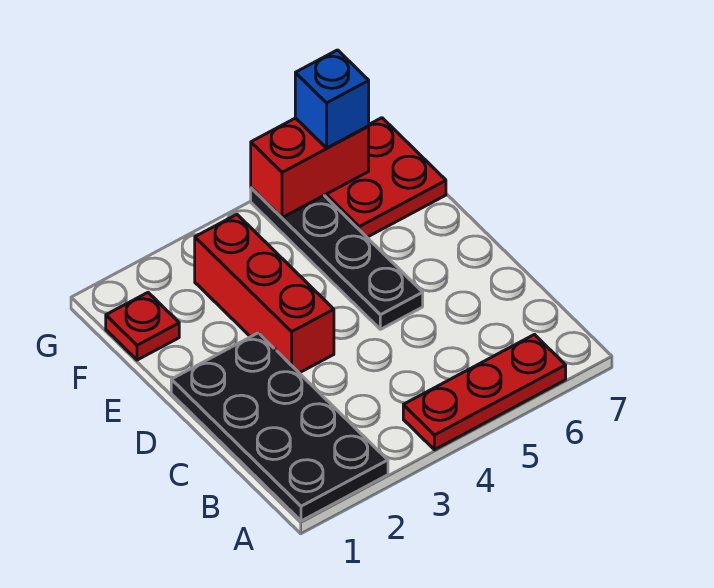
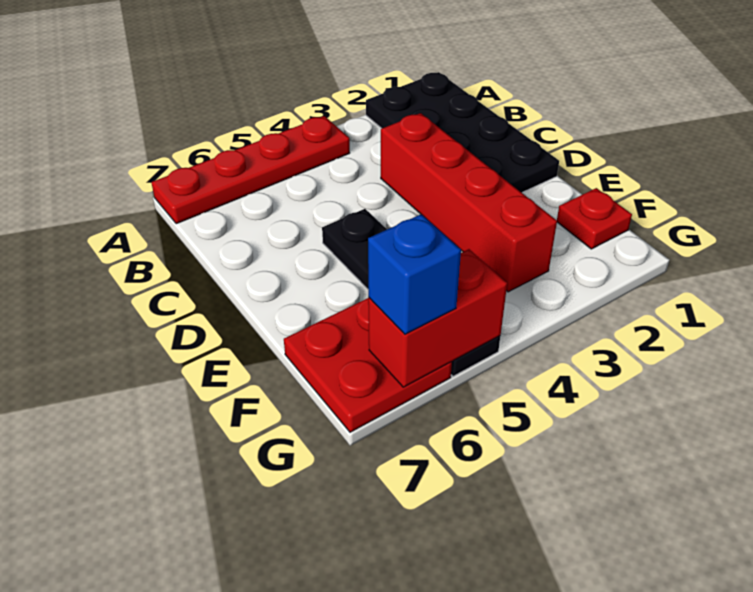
red plate A4:A6 level 1 -> red plate A4:A7 level 1
red brick D3:F3 level 1 -> red brick C3:F3 level 1

